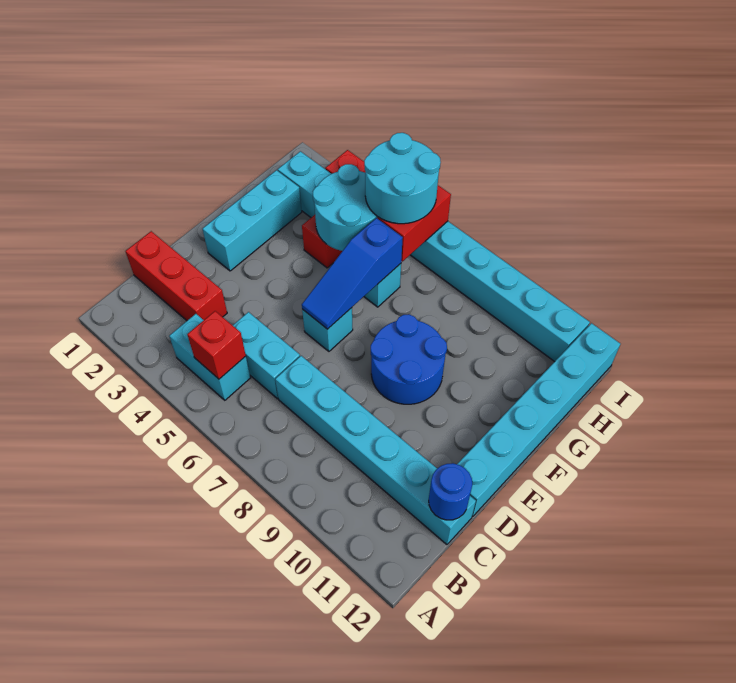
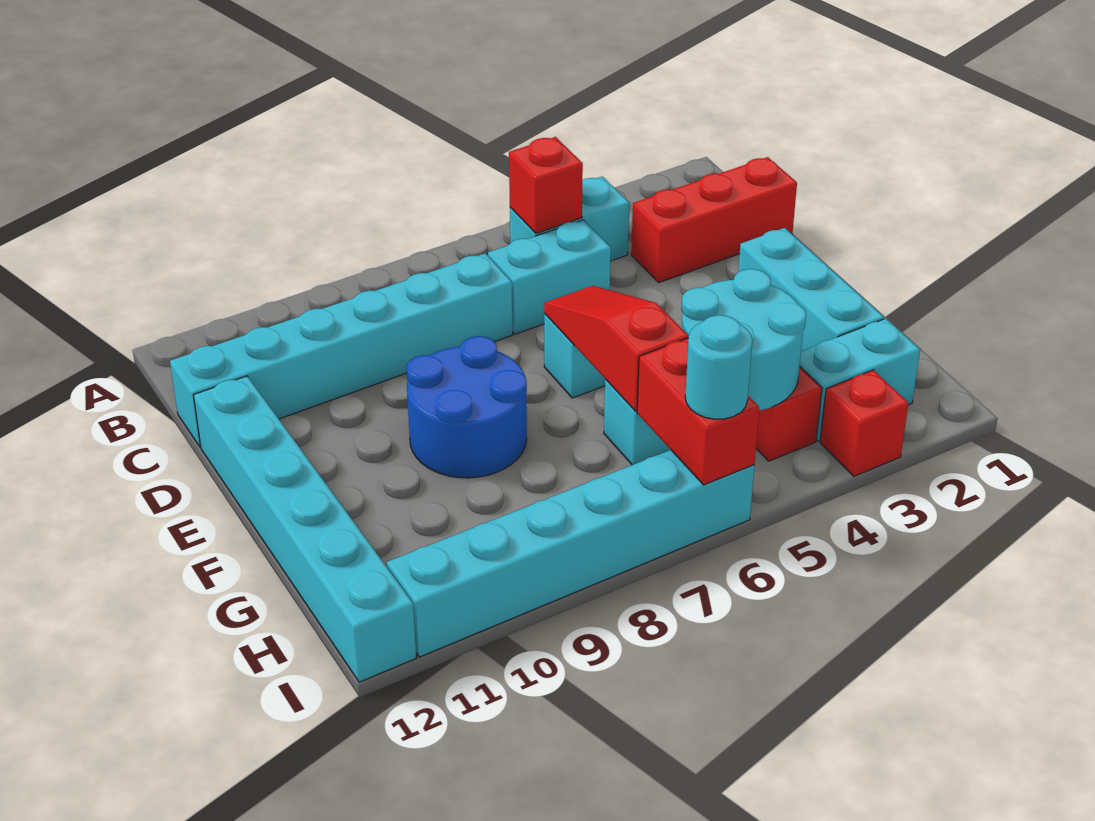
blue round brick C12 level 2 -> none
blue slope E6:G6 level 2 top G -> red slope E6:G6 level 2 top G
cyan round brick H5:I6 level 3 -> cyan round brick I6 level 3

